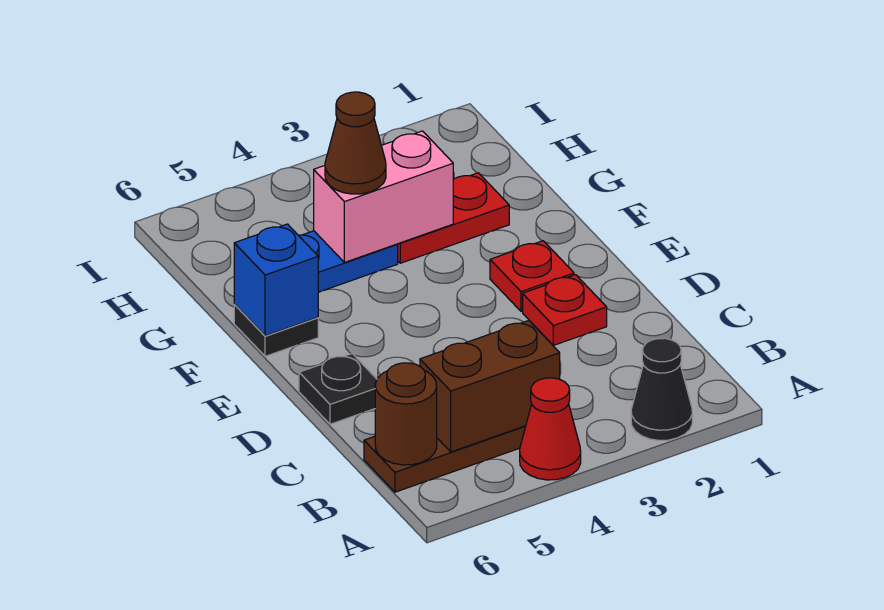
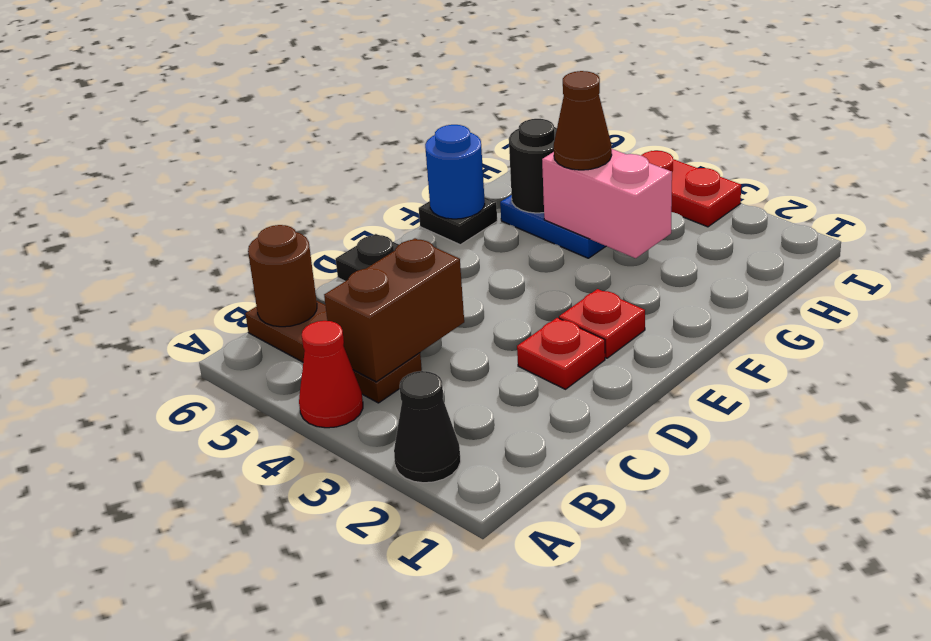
brown brick B4:B5 level 2 -> brown brick B4:C4 level 2
blue brick F6 level 2 -> blue round brick F6 level 2
red plate G2:G3 level 1 -> red plate I3:I4 level 1
none -> black round brick G5 level 2

